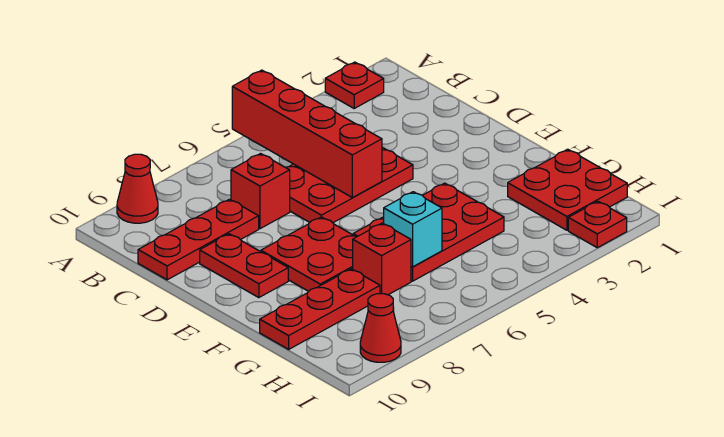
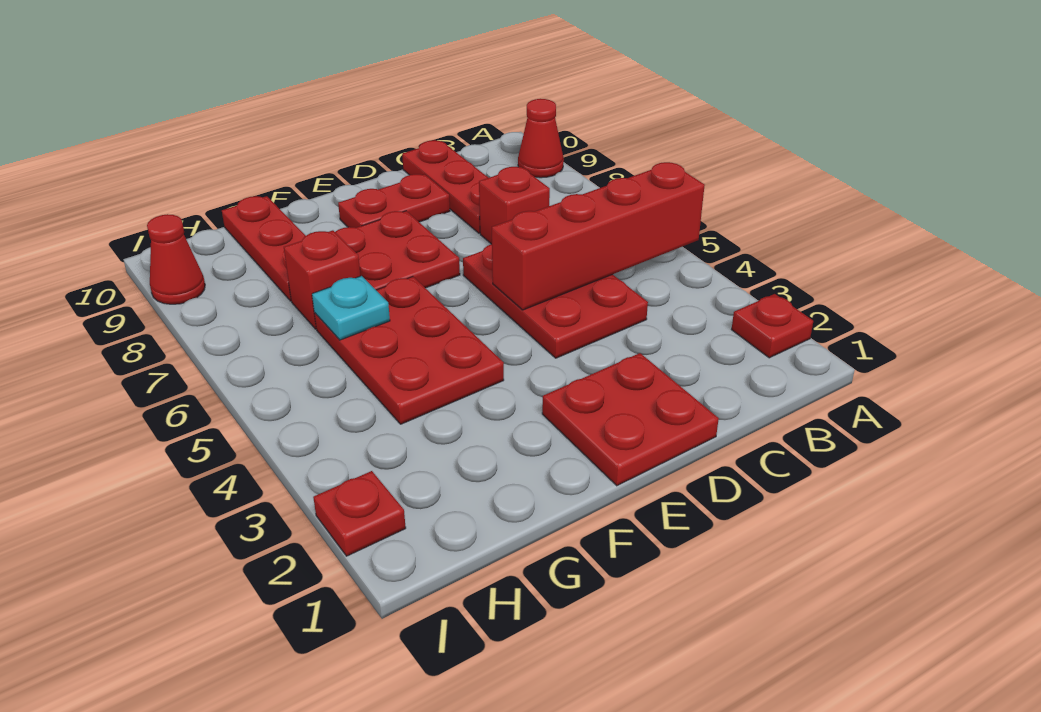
red plate G1:H2 level 1 -> red plate D1:E2 level 1
cyan brick G6 level 2 -> cyan plate G6 level 2

